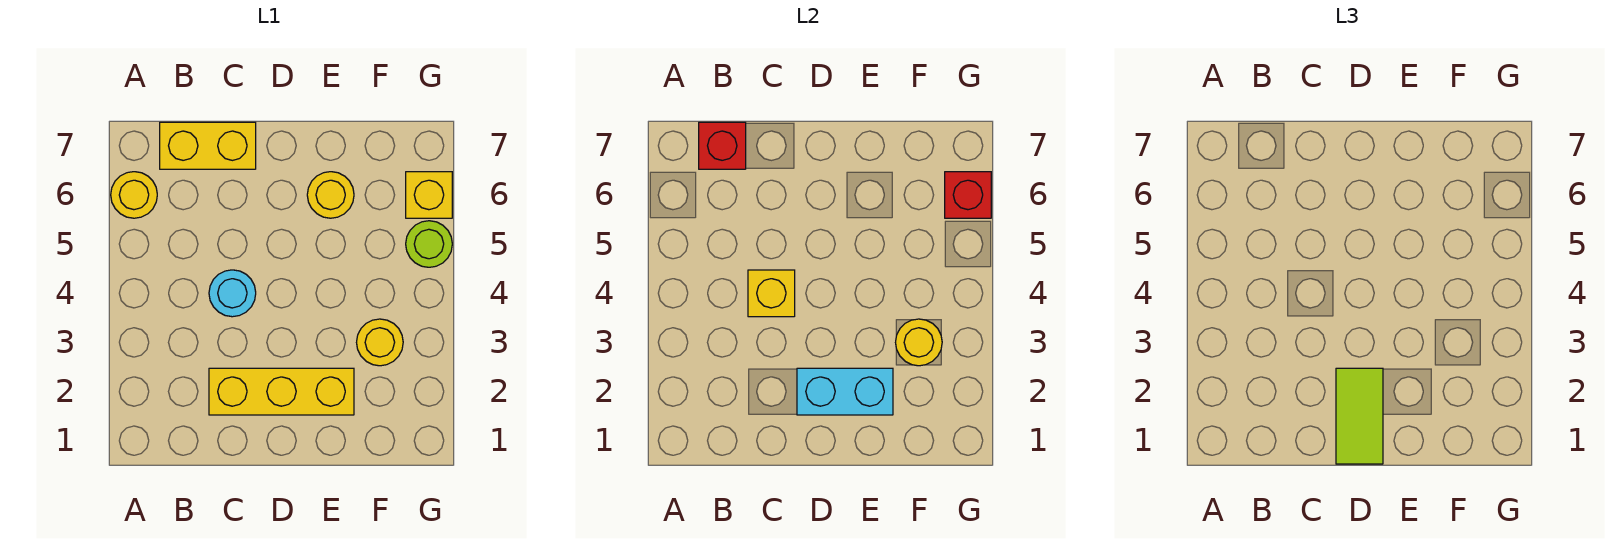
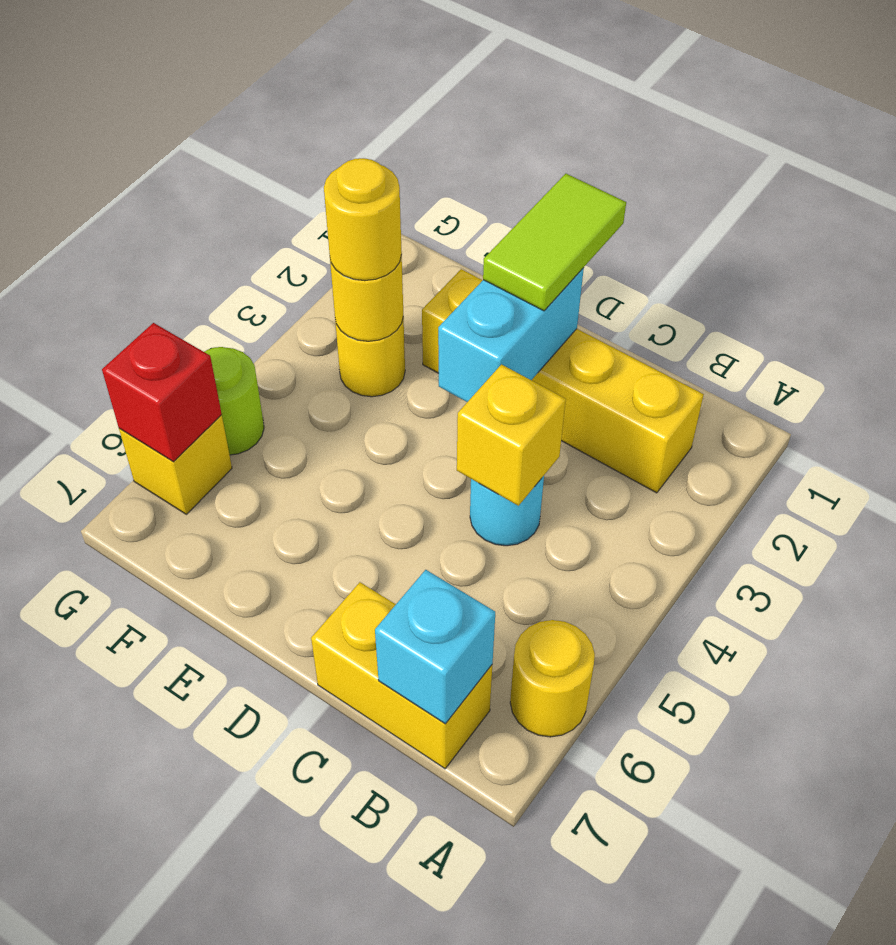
red brick B7 level 2 -> cyan brick B7 level 2
yellow brick C2:E2 level 1 -> yellow brick B2:E2 level 1
cyan brick D2:E2 level 2 -> cyan brick D2:D3 level 2
yellow round brick E6 level 1 -> yellow round brick F3 level 3

